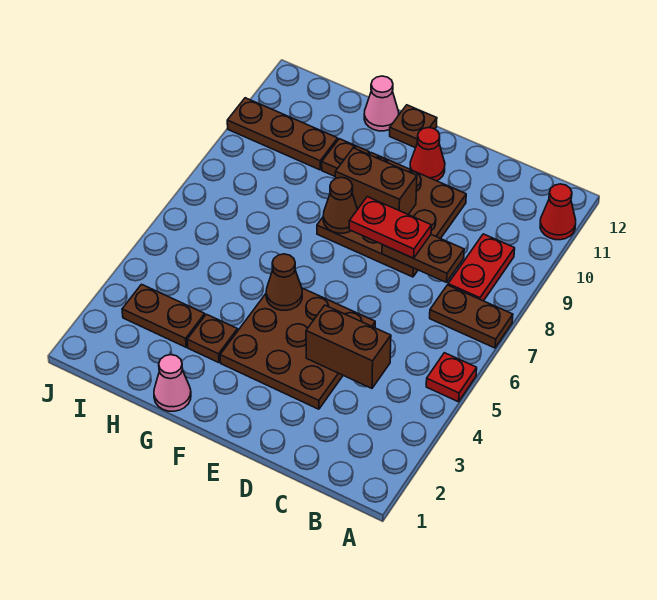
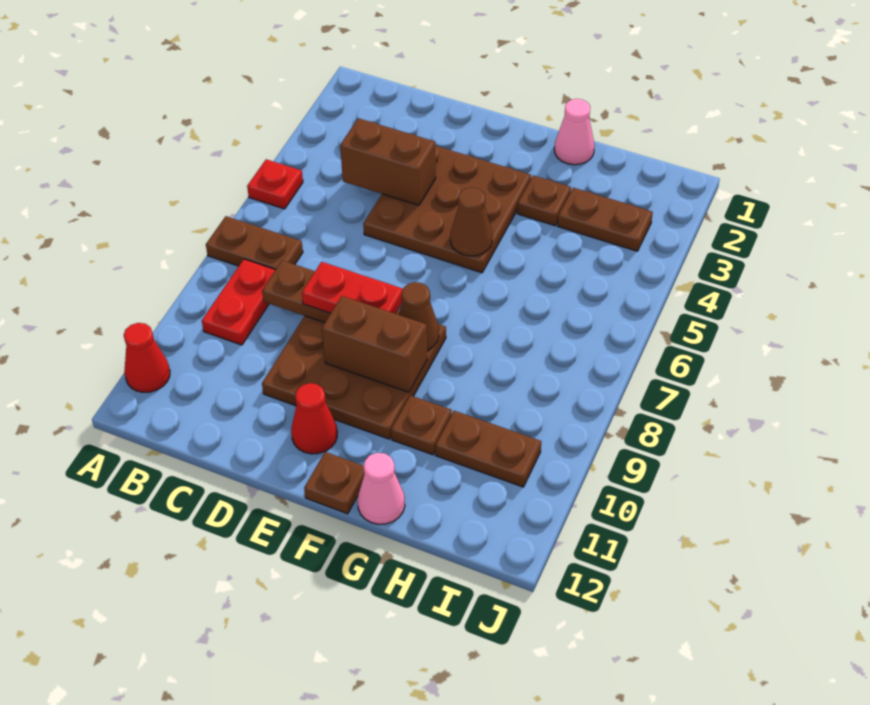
brown plate H10:J10 level 1 -> brown plate H10:I10 level 1

